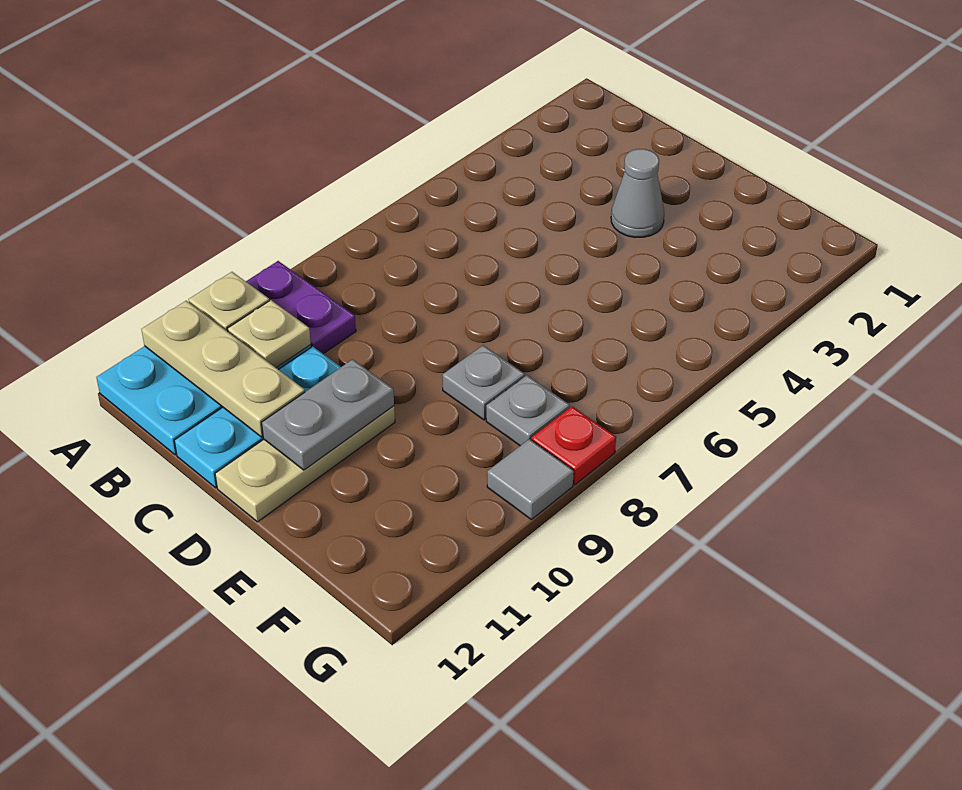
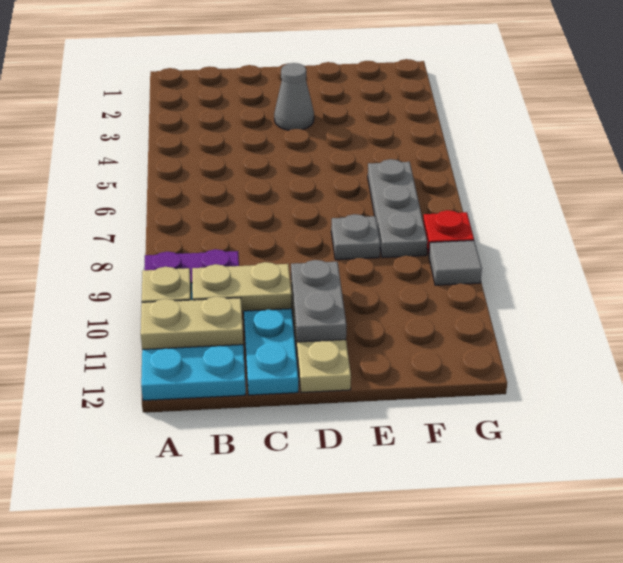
tan plate A11:C11 level 2 -> tan plate A11:B11 level 2
tan plate B10 level 2 -> tan plate B10:C10 level 2
grey plate F8 level 1 -> grey plate F6:F8 level 1

